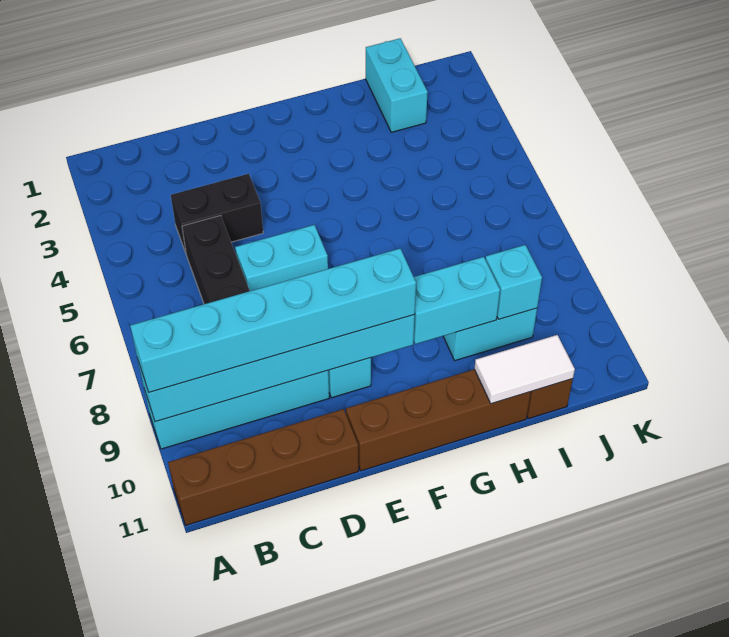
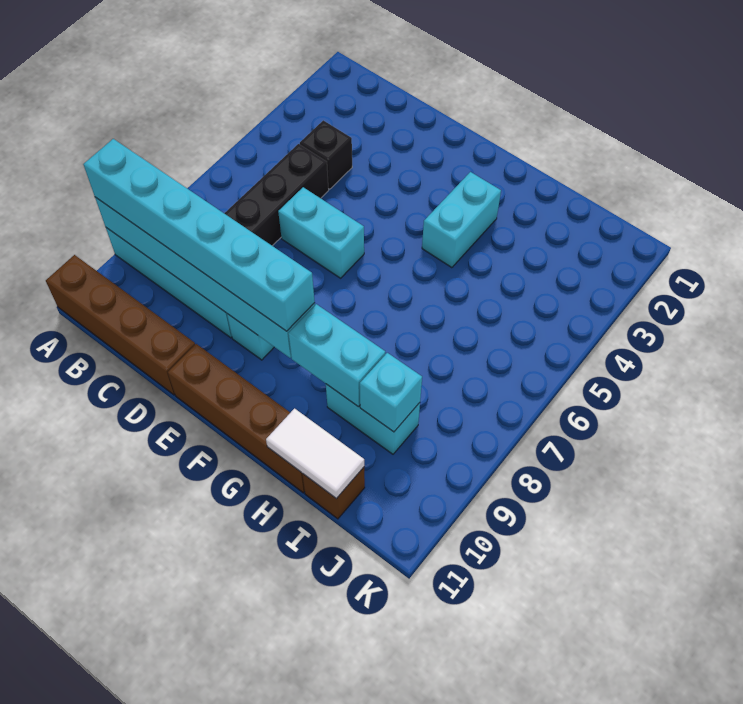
black brick C4:D4 level 1 -> black brick C4 level 1
cyan brick I1:I2 level 1 -> cyan brick G3:G4 level 1

